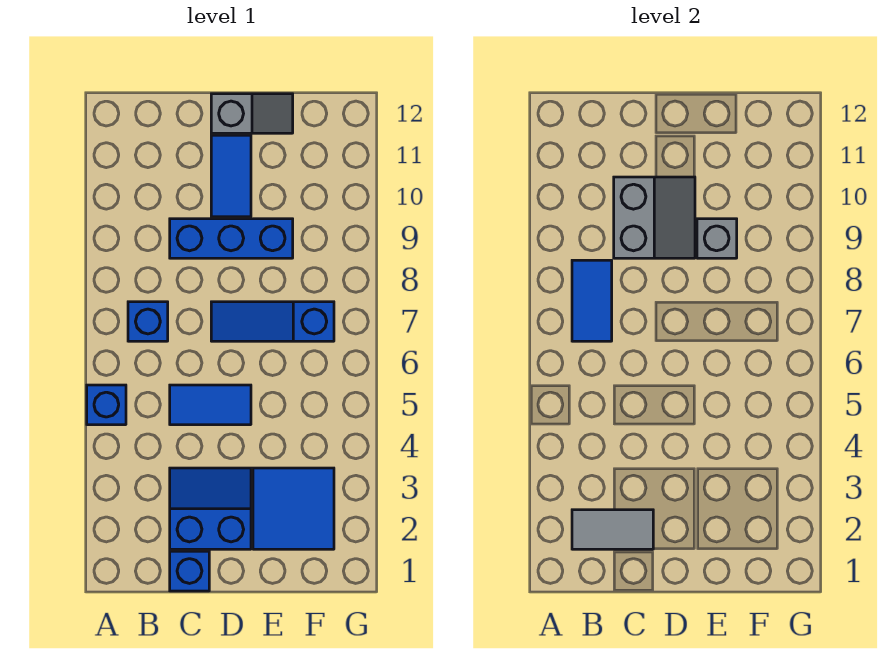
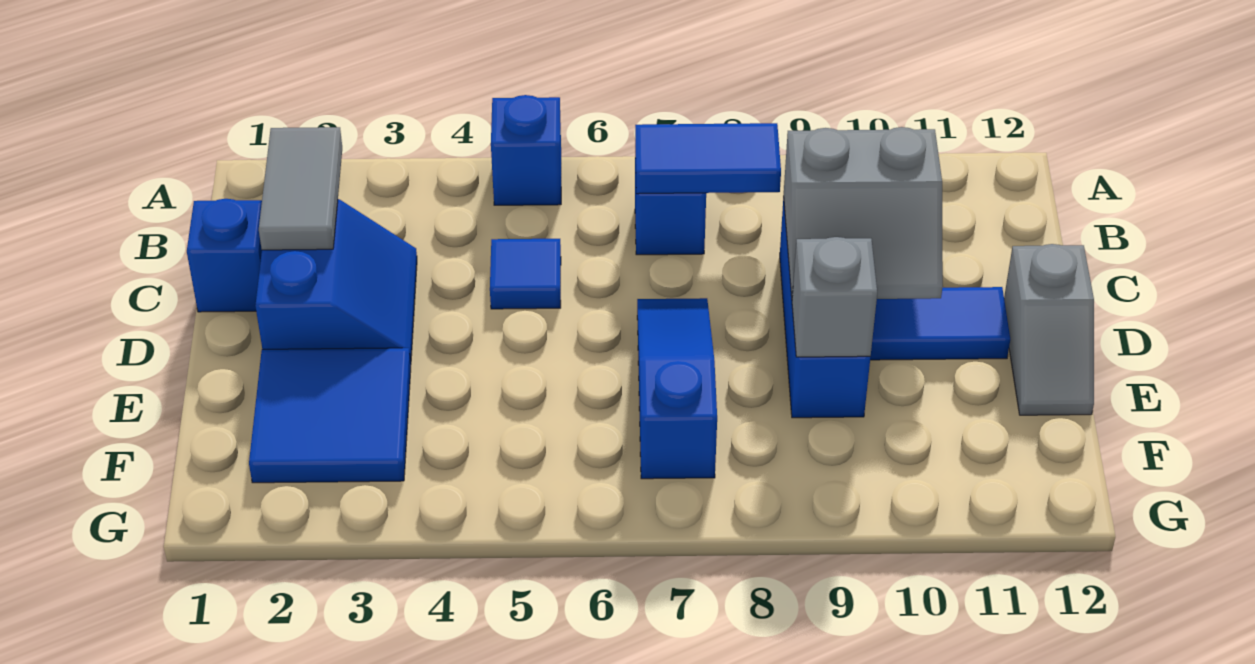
blue tile C5:D5 level 1 -> blue tile C5 level 1

